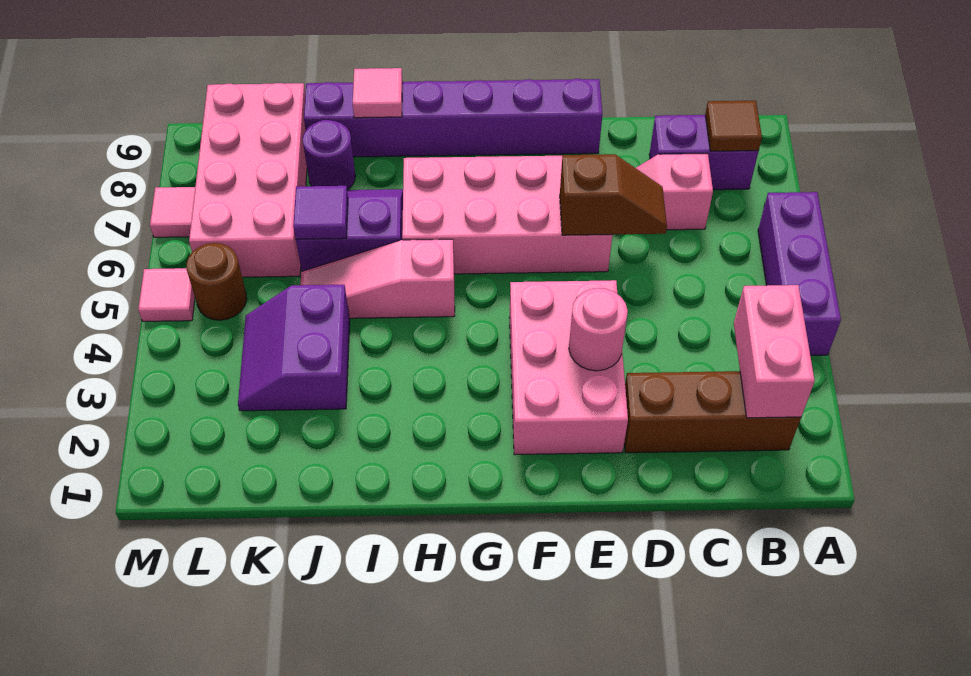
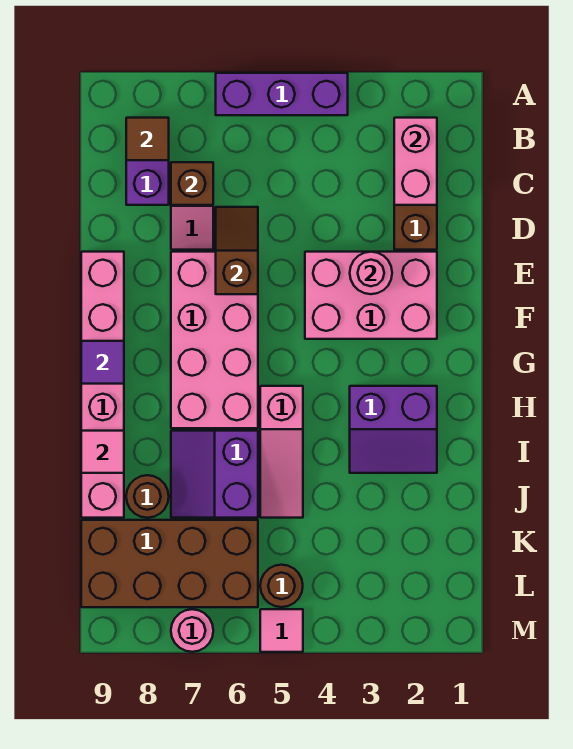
pink brick B2:B3 level 2 -> pink brick B2:C2 level 2
none -> brown brick C7 level 2
purple brick E9:J9 level 1 -> pink brick E9:J9 level 1
purple slope J3:K4 level 1 top J -> purple slope H2:I3 level 1 top H
purple tile J6 level 2 -> purple tile G9 level 2
purple round brick J8 level 1 -> brown round brick J8 level 1
pink brick K6:L9 level 1 -> brown brick K6:L9 level 1
pink tile M7 level 1 -> pink round brick M7 level 1

